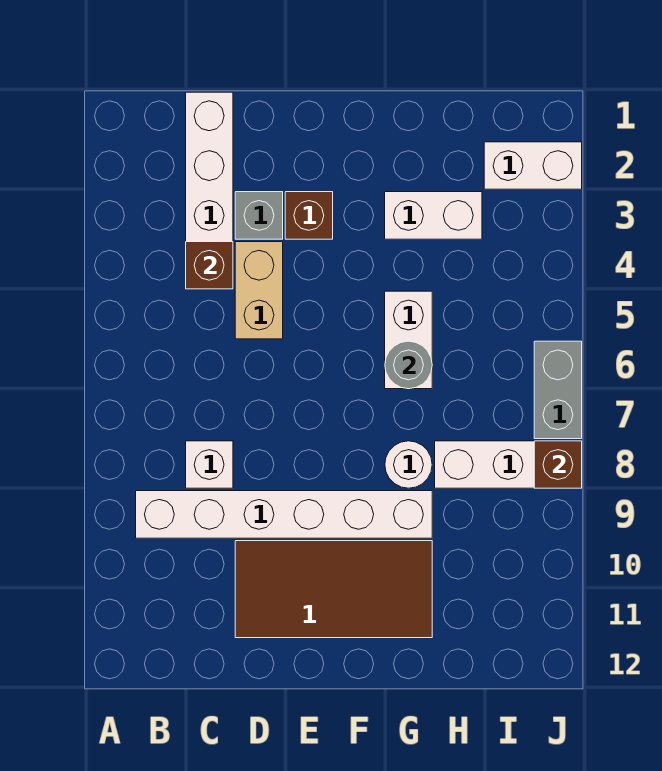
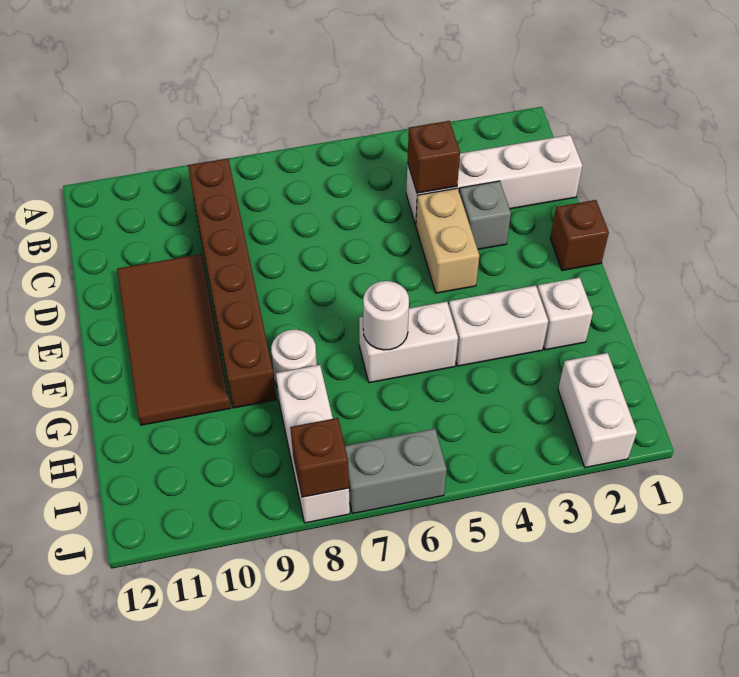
white brick B9:G9 level 1 -> brown brick B9:G9 level 1
white brick C8 level 1 -> white brick G2 level 1
tan brick D4:D5 level 1 -> tan brick D4:E4 level 1
brown brick E3 level 1 -> brown brick E1 level 1
white brick G3:H3 level 1 -> white brick G3:G4 level 1
grey round brick G6 level 2 -> white round brick G6 level 2

